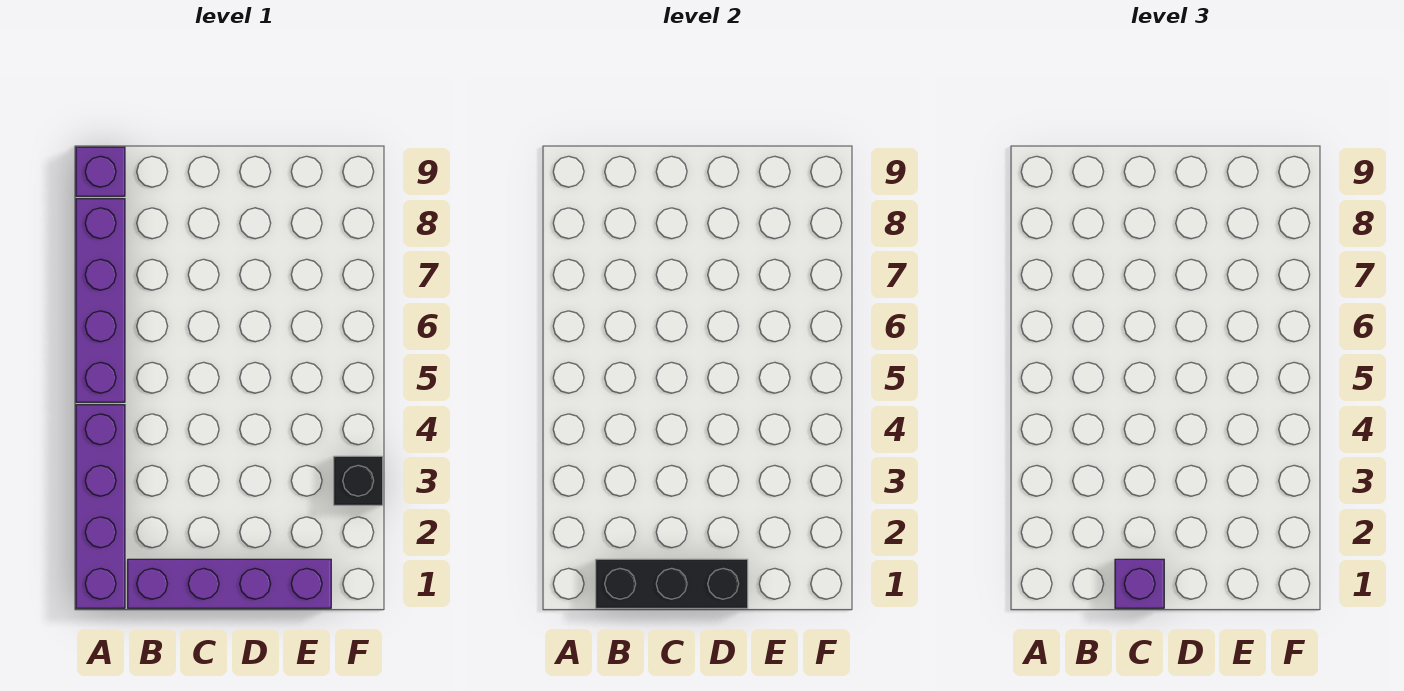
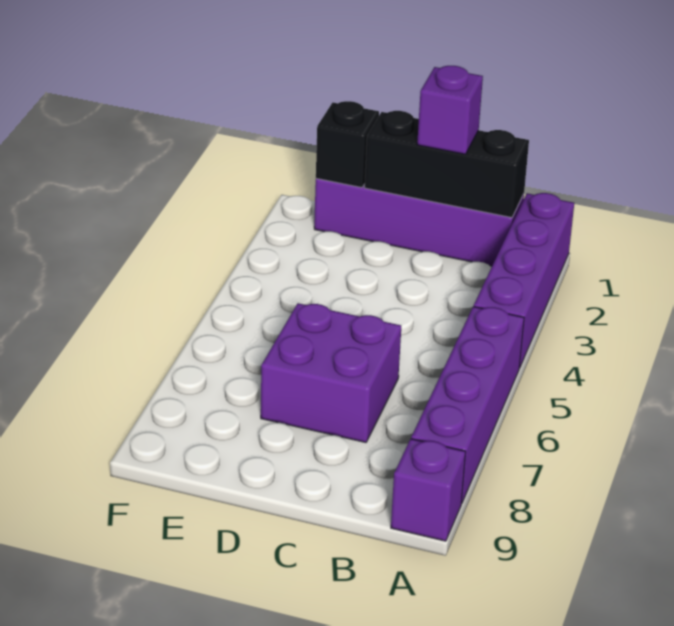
none -> purple brick C6:D7 level 1
black brick F3 level 1 -> black brick E1 level 2

